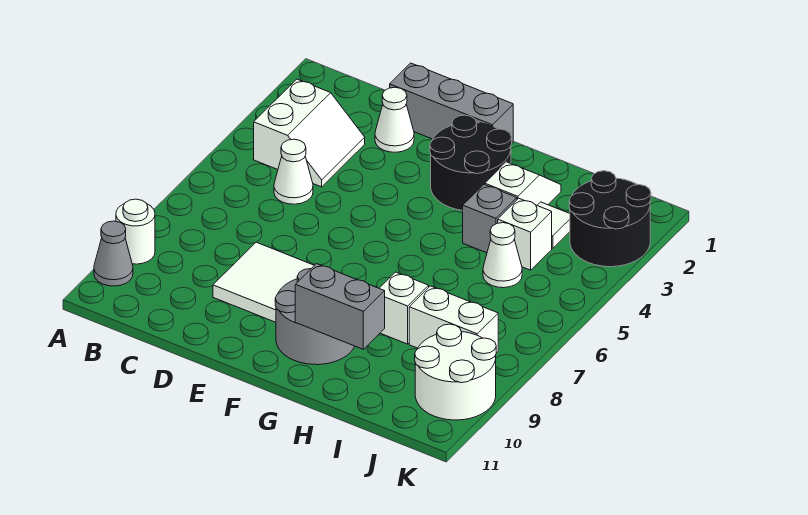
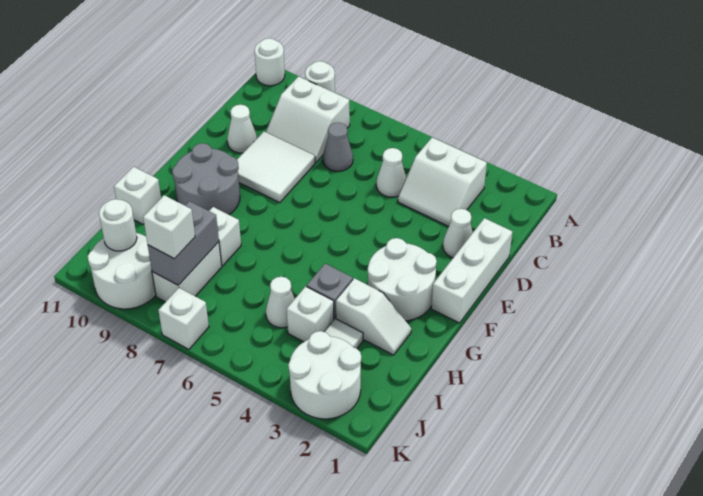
grey cone A10 level 1 -> grey cone C7 level 1
none -> white round brick A11 level 1
none -> white slope B8:C9 level 1 top B
grey brick D1:F1 level 1 -> white brick D1:F1 level 1
none -> white cone D10 level 1
black round brick F2:G3 level 1 -> white round brick F2:G3 level 1
grey brick G10:H10 level 2 -> grey brick I8:J8 level 2
none -> white brick H11 level 1
black round brick J2:K3 level 1 -> white round brick J2:K3 level 1
none -> white brick J8 level 3
none -> white round brick J10 level 2
none -> white brick K7 level 1

